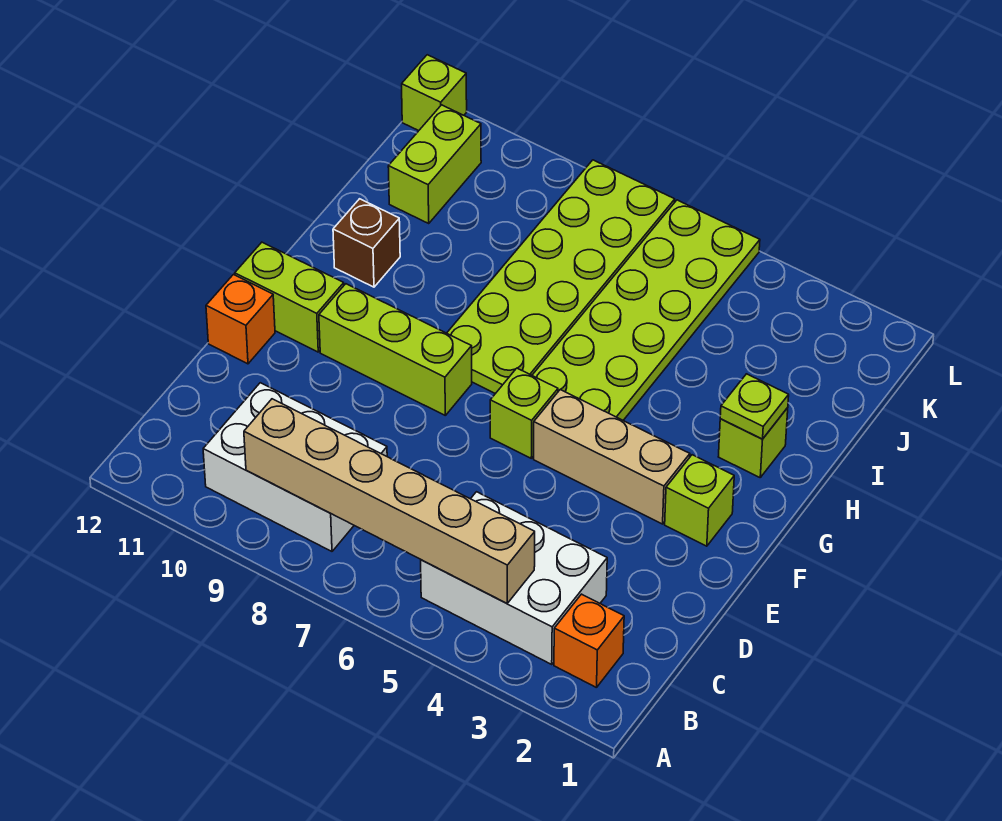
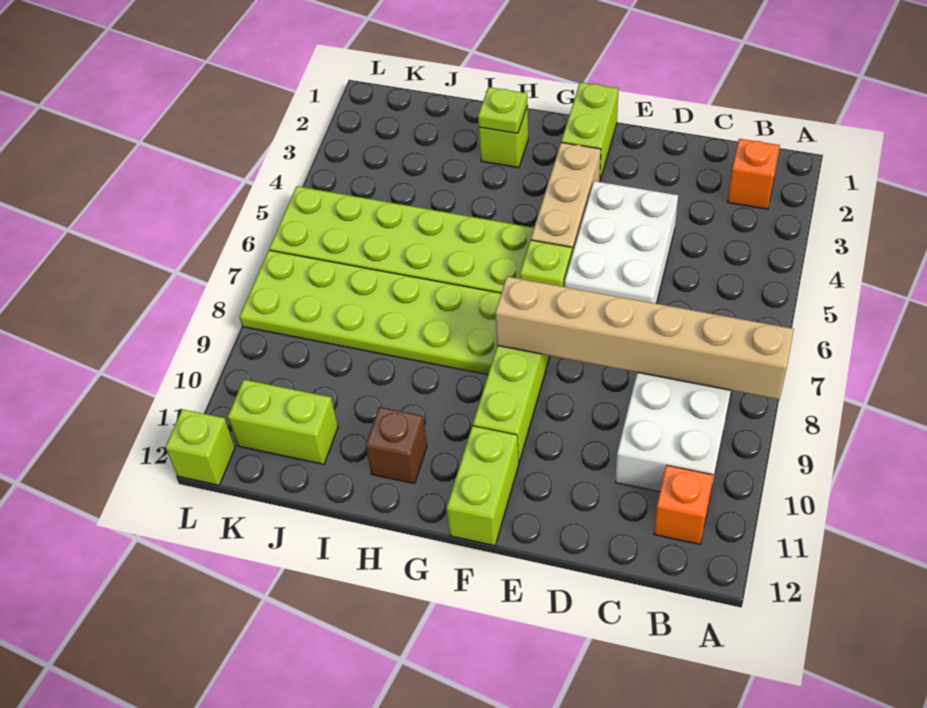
white brick B3:C5 level 1 -> white brick D4:E6 level 1
tan brick B4:B9 level 2 -> tan brick A8:F8 level 2
orange brick E12 level 1 -> orange brick B11 level 1
lime brick F2 level 1 -> lime brick F1:F2 level 1

